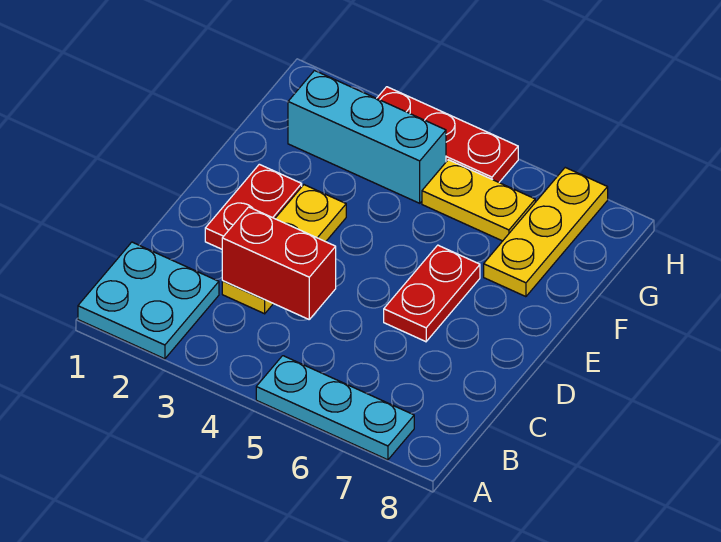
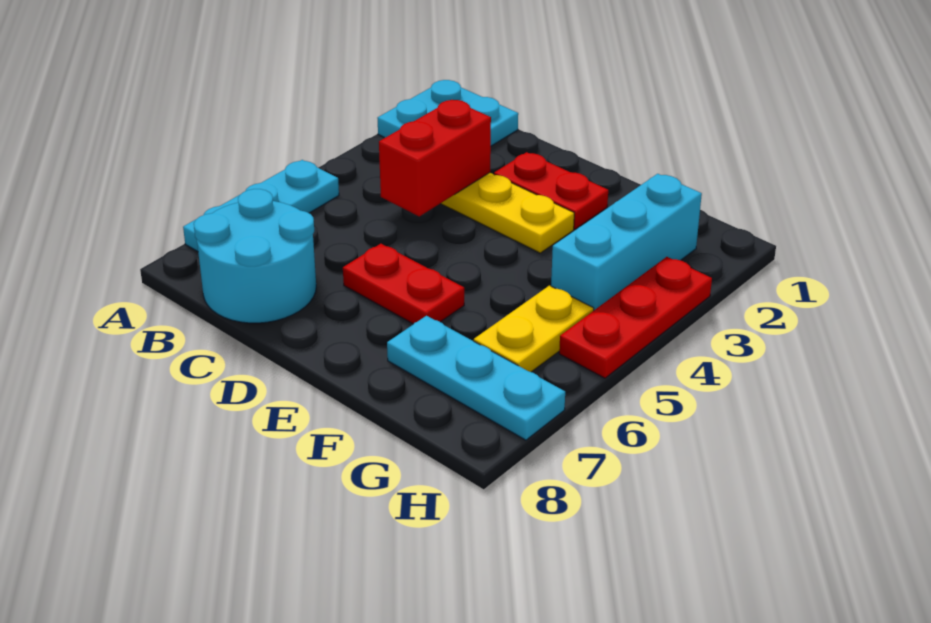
none -> cyan round brick B7:C8 level 1
yellow plate F7:H7 level 1 -> cyan plate F7:H7 level 1

